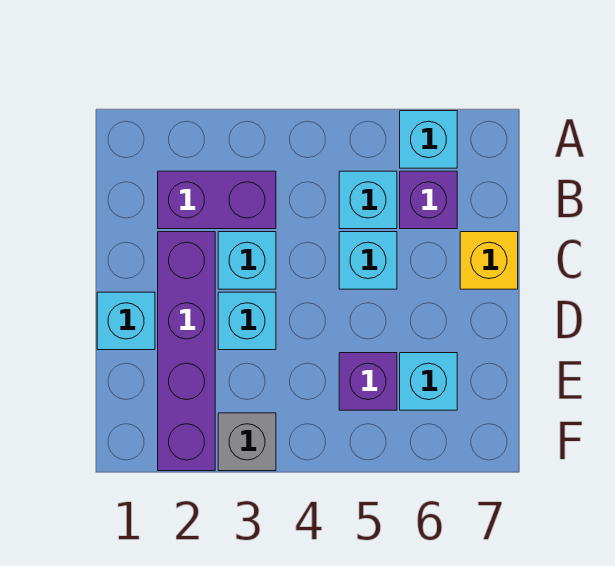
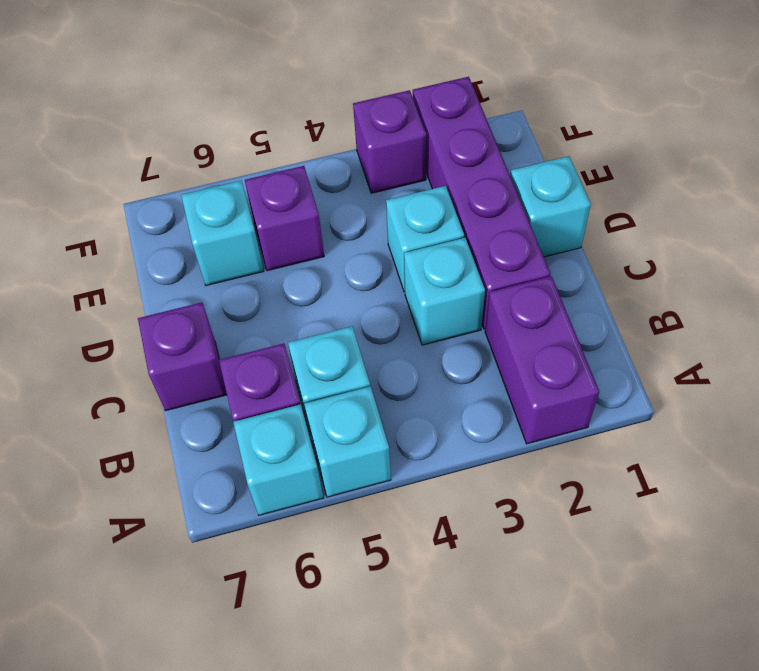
purple brick B2:B3 level 1 -> purple brick A2:B2 level 1
cyan brick C5 level 1 -> cyan brick A5 level 1
yellow brick C7 level 1 -> purple brick C7 level 1
grey brick F3 level 1 -> purple brick F3 level 1

